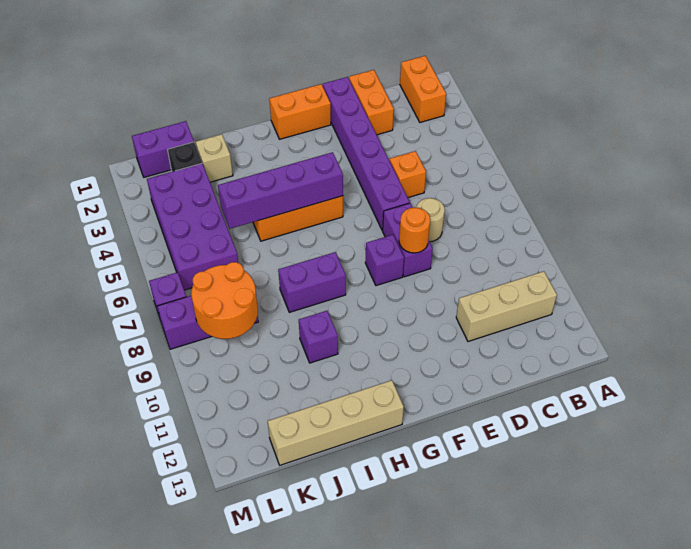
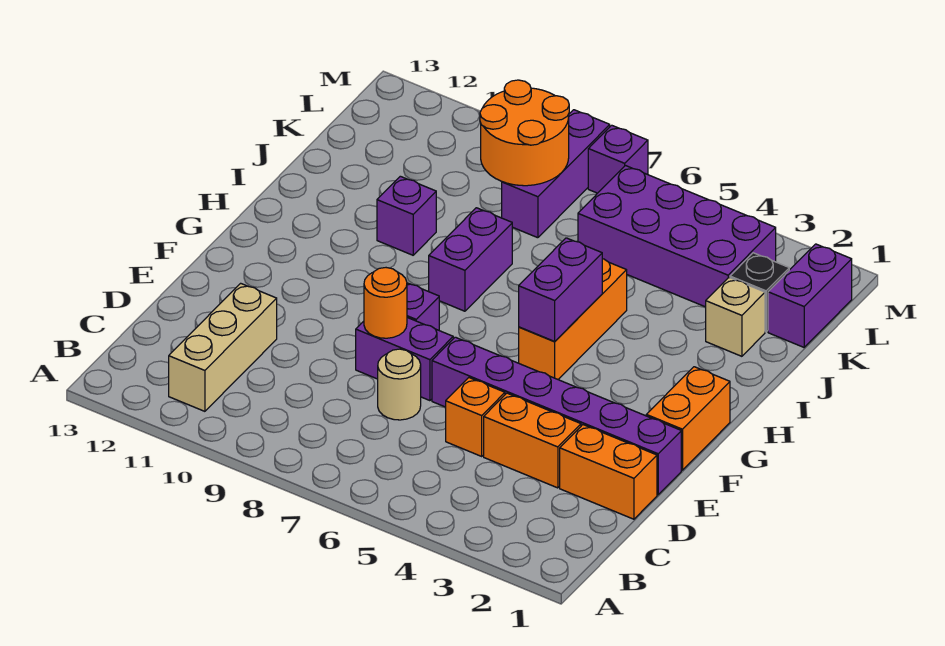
orange brick B1:B2 level 1 -> orange brick D3:D4 level 1
purple brick G5:J5 level 2 -> purple brick G5:H5 level 2
tan brick H13:K13 level 1 -> none

